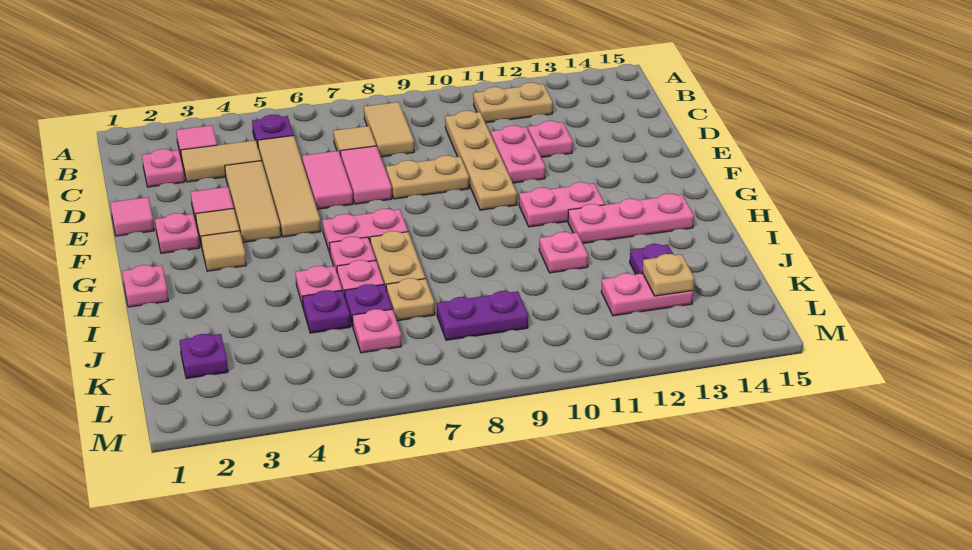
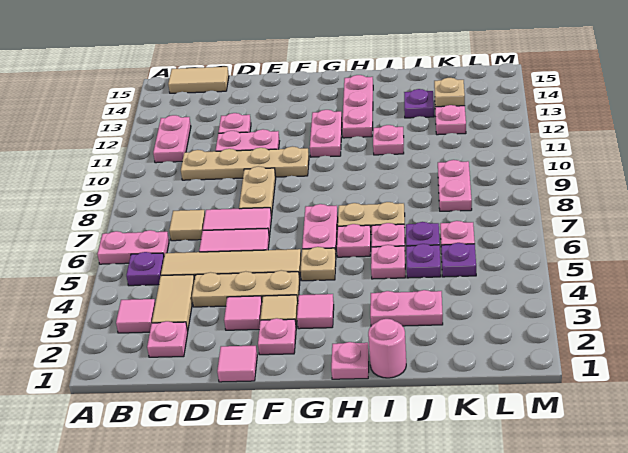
none -> pink plate A6:B6 level 1
tan tile B8:C8 level 1 -> tan tile B15:C15 level 1
tan plate B11:B12 level 1 -> pink plate B11:B12 level 1
tan tile D4:F4 level 1 -> tan plate D4:F4 level 1
tan tile G3 level 1 -> pink tile G3 level 1
none -> pink round brick I1 level 1
none -> pink plate I3:J3 level 1
tan plate J7 level 1 -> tan plate G5 level 1
purple plate K2 level 1 -> purple plate K5 level 1
purple plate K8:K9 level 1 -> pink plate K8:K9 level 1

